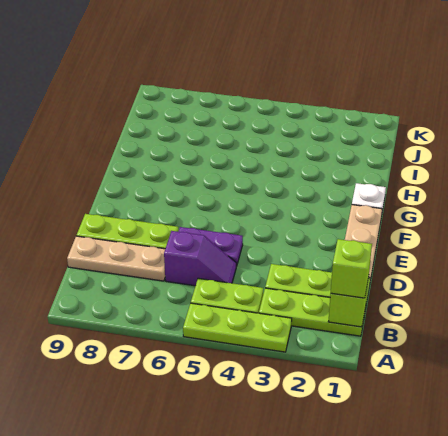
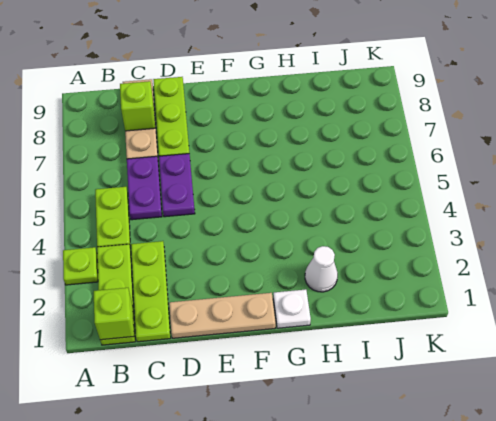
lime plate A3:A5 level 1 -> lime plate A3 level 1
lime brick B1 level 3 -> lime brick C8 level 2
purple slope C5:C6 level 1 top 6 -> purple plate C5:C6 level 1
none -> white cone H2 level 1

